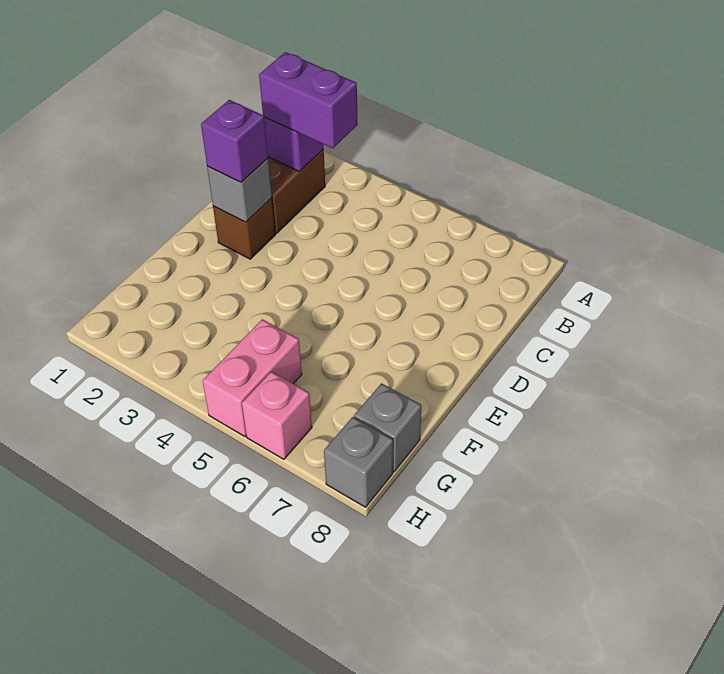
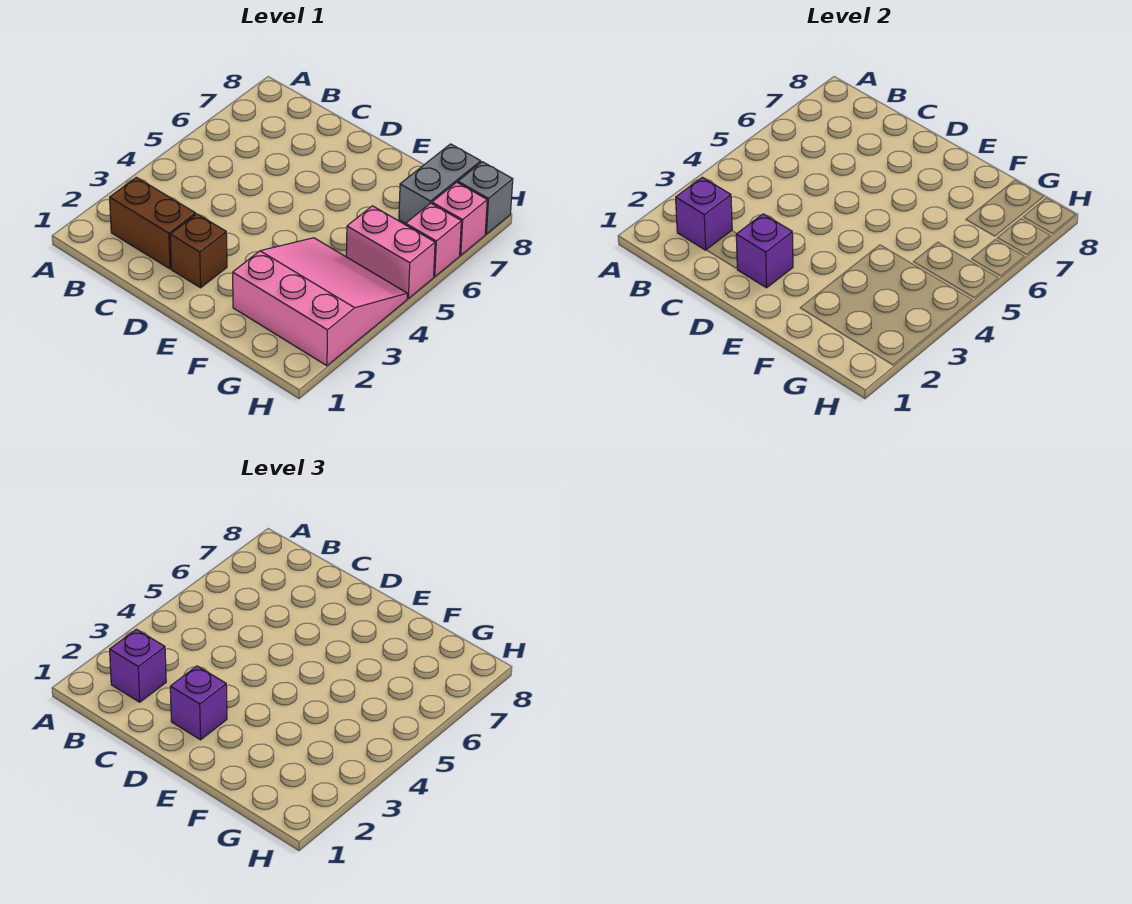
purple brick B2:B3 level 3 -> purple brick B2 level 3
grey brick D2 level 2 -> purple brick D2 level 2
none -> pink slope F2:H4 level 1 top 2
grey brick G8 level 1 -> grey brick G7:G8 level 1
none -> pink brick H7 level 1

